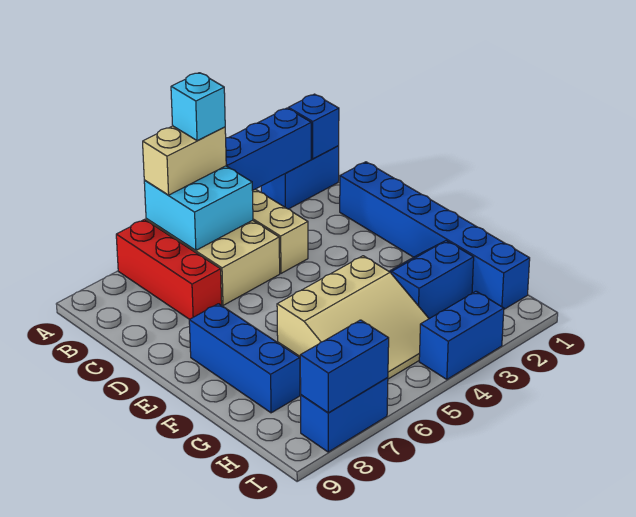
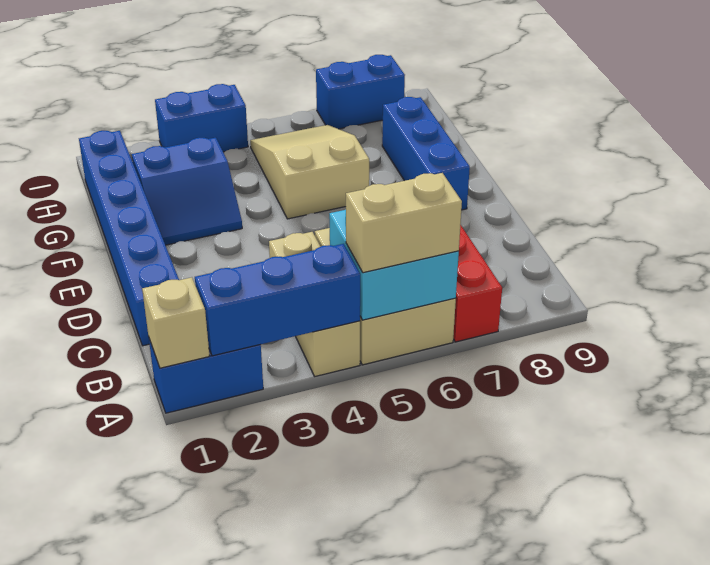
blue brick A1 level 2 -> tan brick A1 level 2
cyan brick A5 level 4 -> none
tan slope F4:H6 level 1 top F -> tan slope F5:H6 level 1 top F
blue brick I7:I8 level 2 -> none

